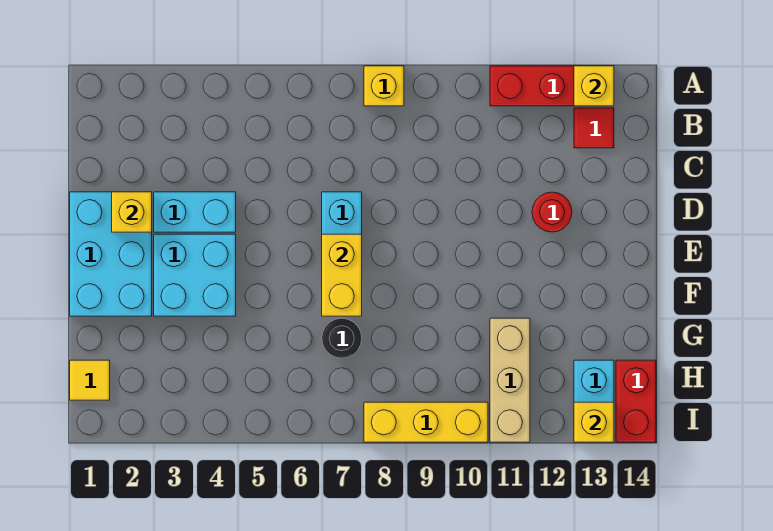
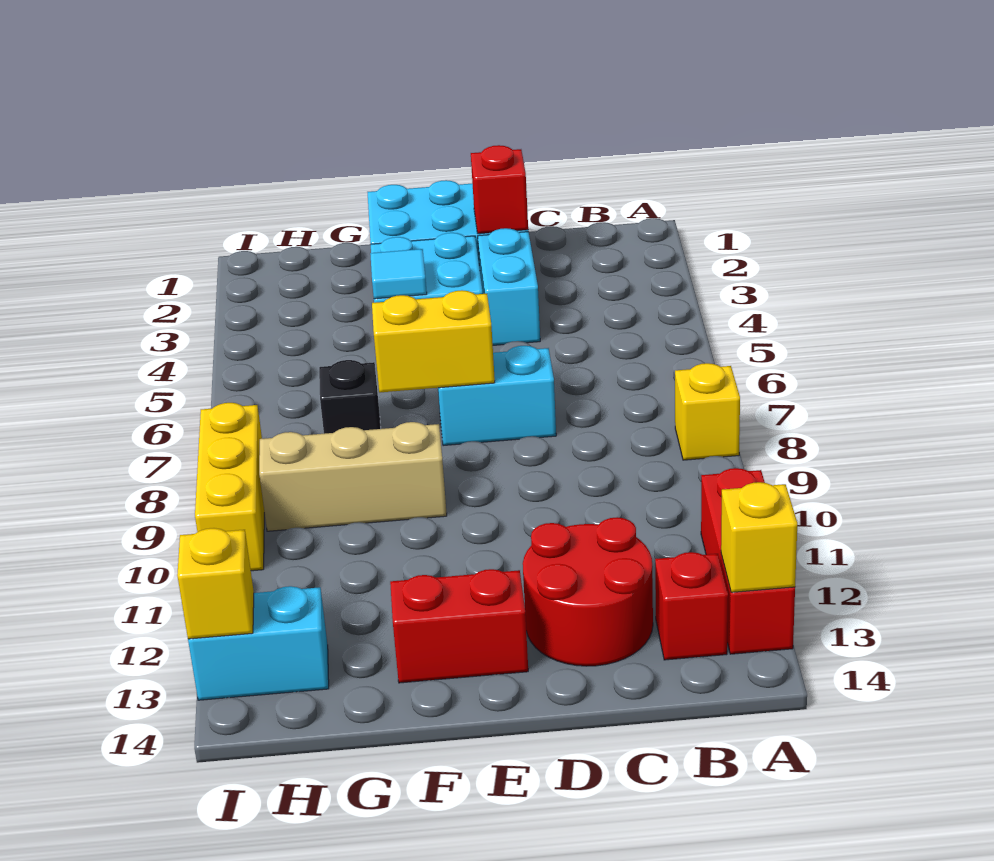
red tile B13 level 1 -> red brick B13 level 1
yellow brick D2 level 2 -> red brick D2 level 2
red round brick D12 level 1 -> red round brick C12:D13 level 1
none -> cyan tile F4 level 2
black round brick G7 level 1 -> black brick G7 level 1
tan brick G11:I11 level 1 -> tan brick F9:H9 level 1
yellow tile H1 level 1 -> none
red brick H14:I14 level 1 -> red brick E13:F13 level 1

